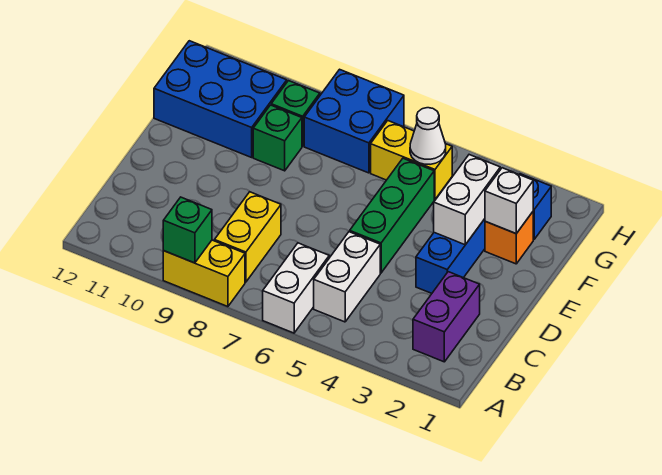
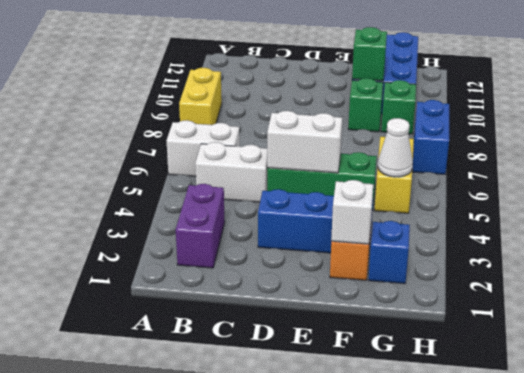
green brick A9 level 2 -> green brick F10 level 2
purple brick B2:C2 level 1 -> purple brick B2:B3 level 1
yellow brick B8:C8 level 1 -> none
white brick E3:F3 level 2 -> white brick D5:E5 level 2
blue brick G7:H8 level 1 -> blue brick H7:H8 level 1

